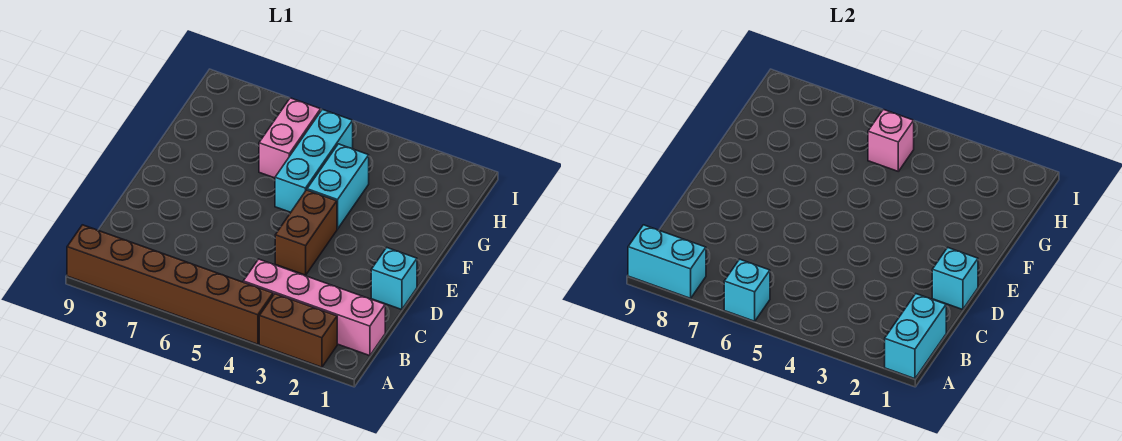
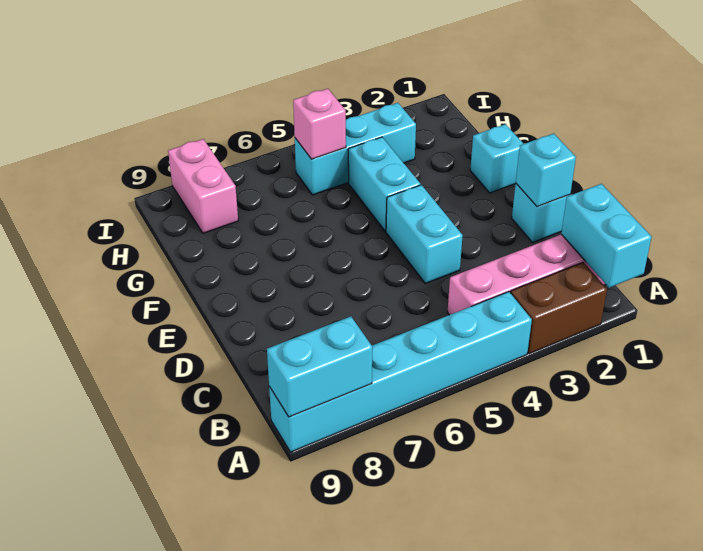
brown brick A4:A9 level 1 -> cyan brick A4:A9 level 1
cyan brick A6 level 2 -> cyan brick F1 level 1
brown brick D4:E4 level 1 -> cyan brick D4:E4 level 1
cyan brick F5:H5 level 1 -> cyan brick H3:H5 level 1
pink brick G6:H6 level 1 -> pink brick H8:I8 level 1

